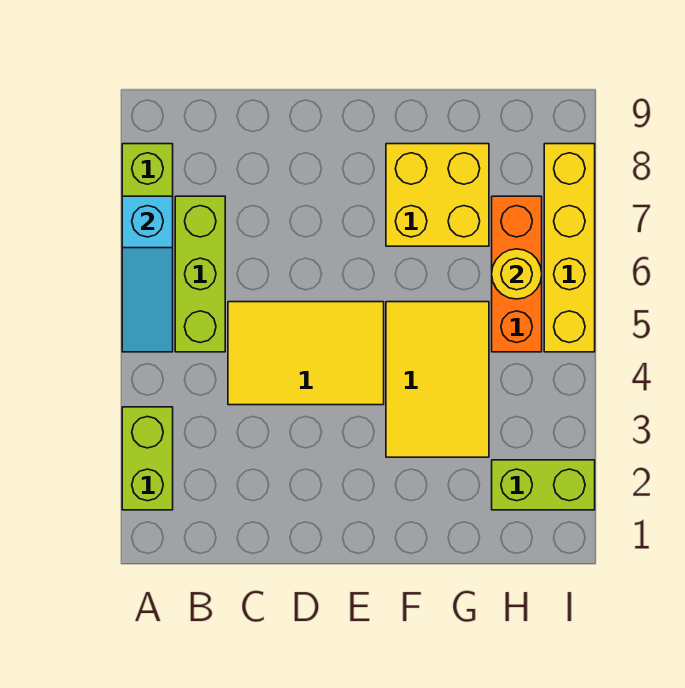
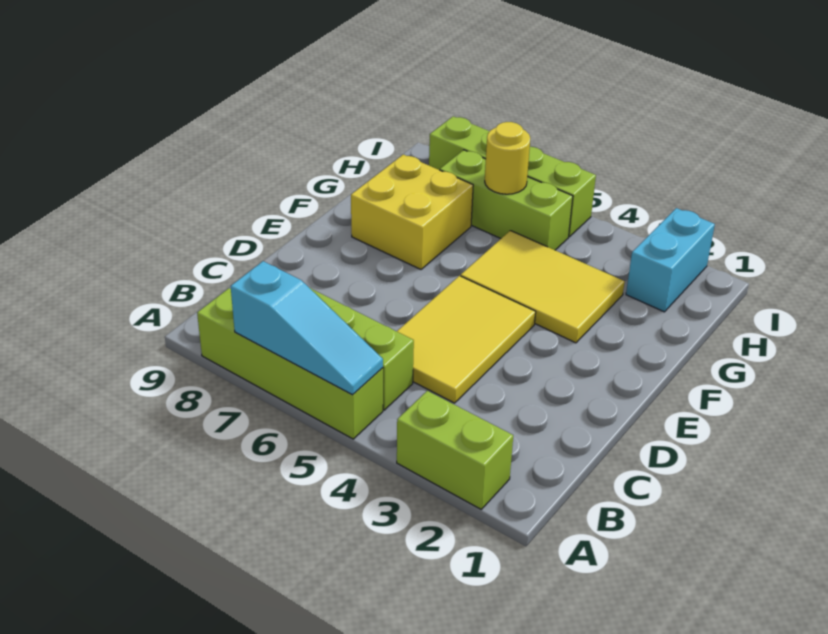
lime brick H2:I2 level 1 -> cyan brick H2:I2 level 1
orange brick H5:H7 level 1 -> lime brick H5:H7 level 1
yellow brick I5:I8 level 1 -> lime brick I5:I8 level 1

